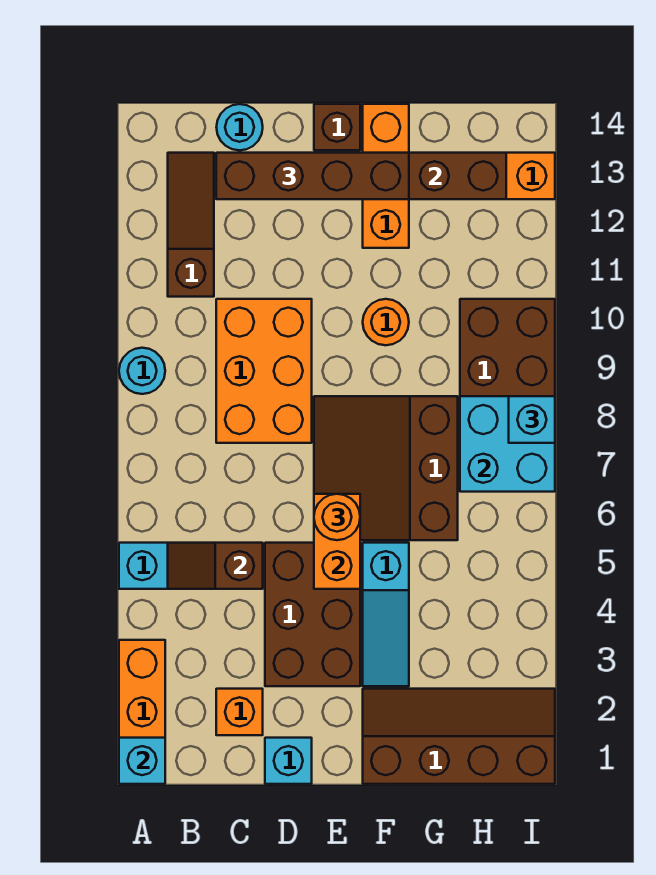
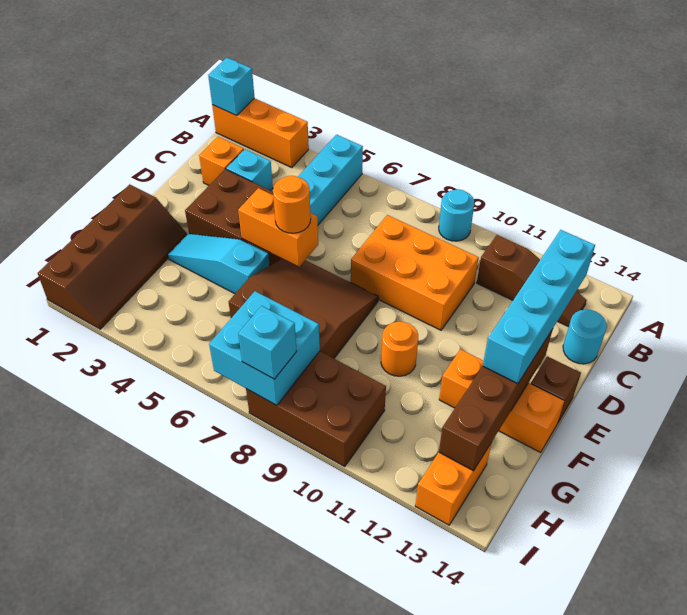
brown slope B5:C5 level 2 top C -> none
brown brick C13:F13 level 3 -> cyan brick C13:F13 level 3
cyan brick D1 level 1 -> cyan brick C3 level 1

